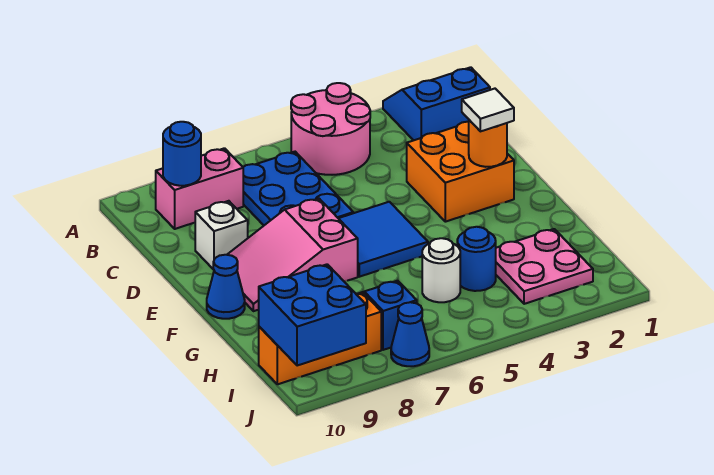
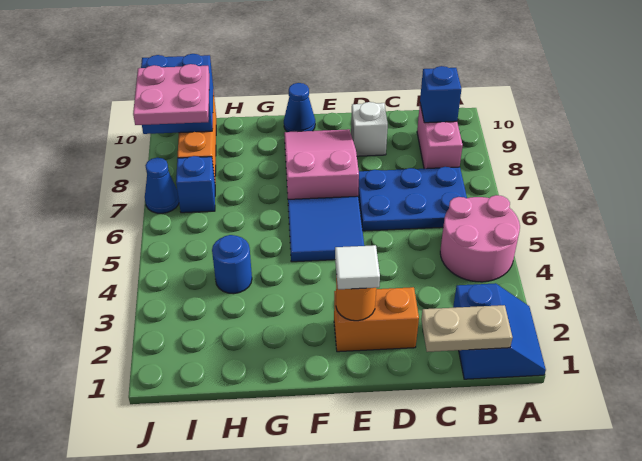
none -> tan plate B1:C1 level 2
blue round brick B9 level 2 -> blue brick B9 level 2
orange brick D2:E3 level 1 -> orange brick D2:E2 level 1
pink plate H2:I3 level 1 -> pink plate I8:J9 level 3
white round brick H5 level 1 -> none

